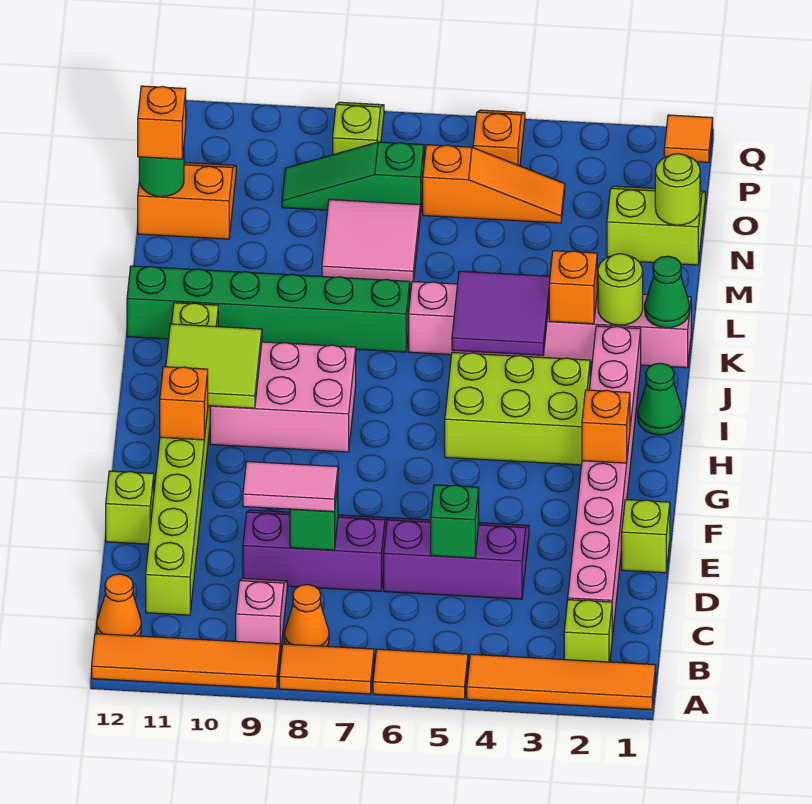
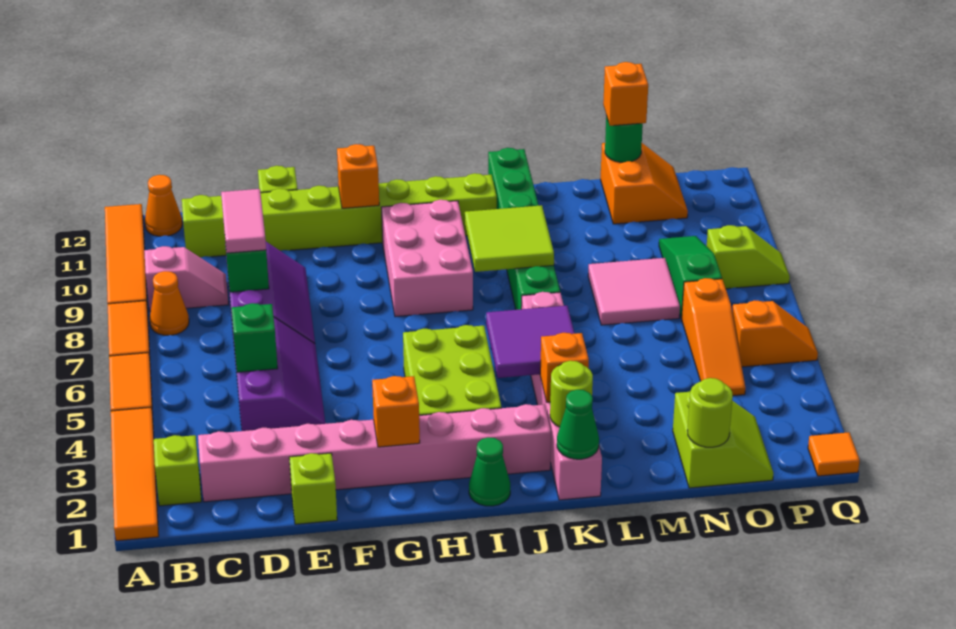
lime tile H10:I11 level 2 -> lime tile J8:K9 level 2

